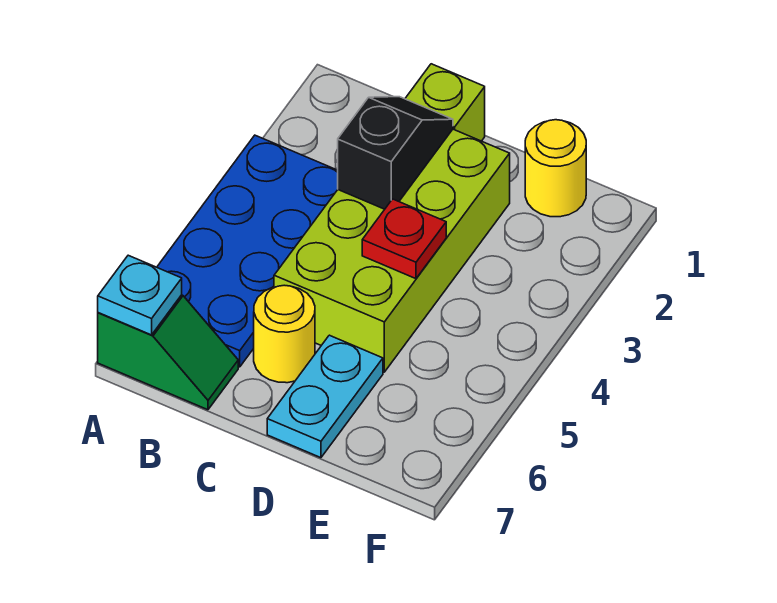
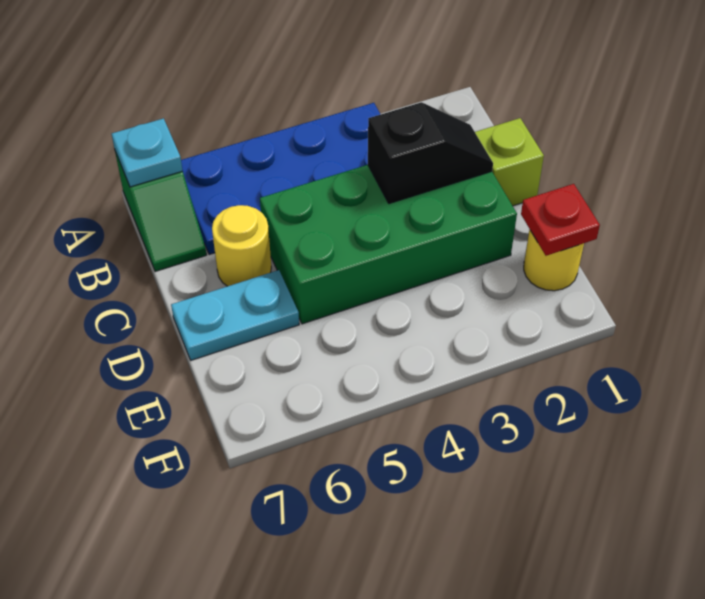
lime brick C2:D5 level 1 -> green brick C2:D5 level 1
red plate D4 level 2 -> red plate E1 level 2

